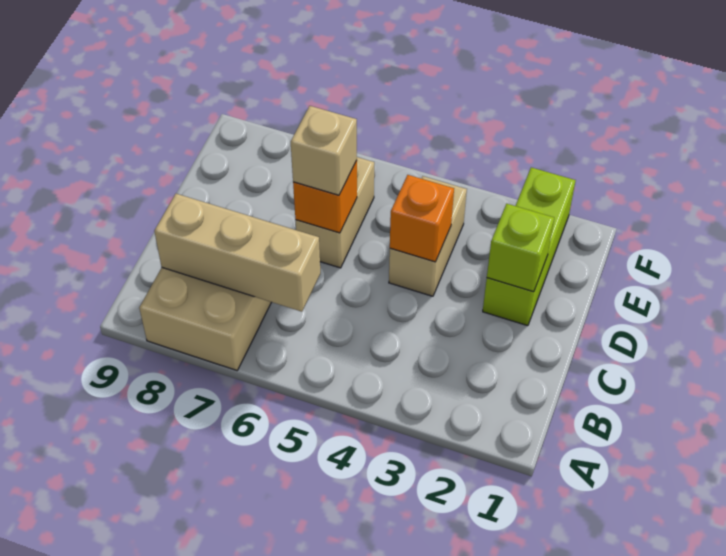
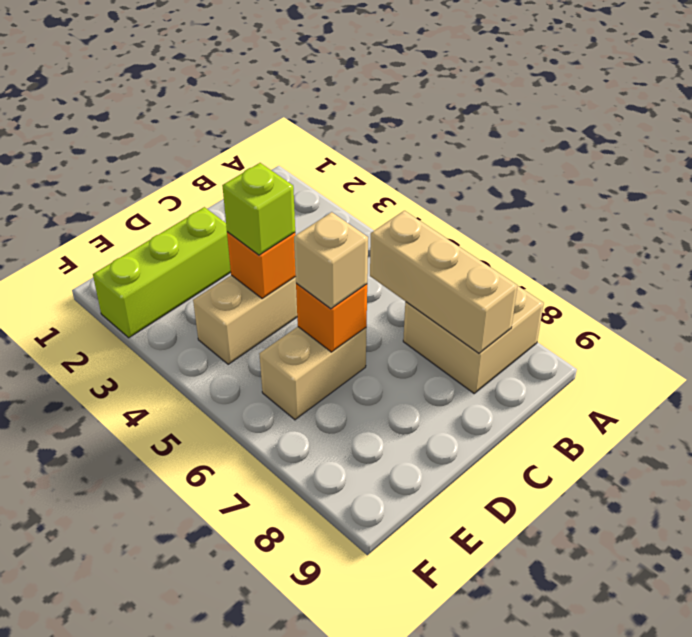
lime brick D2 level 2 -> lime brick D4 level 3

